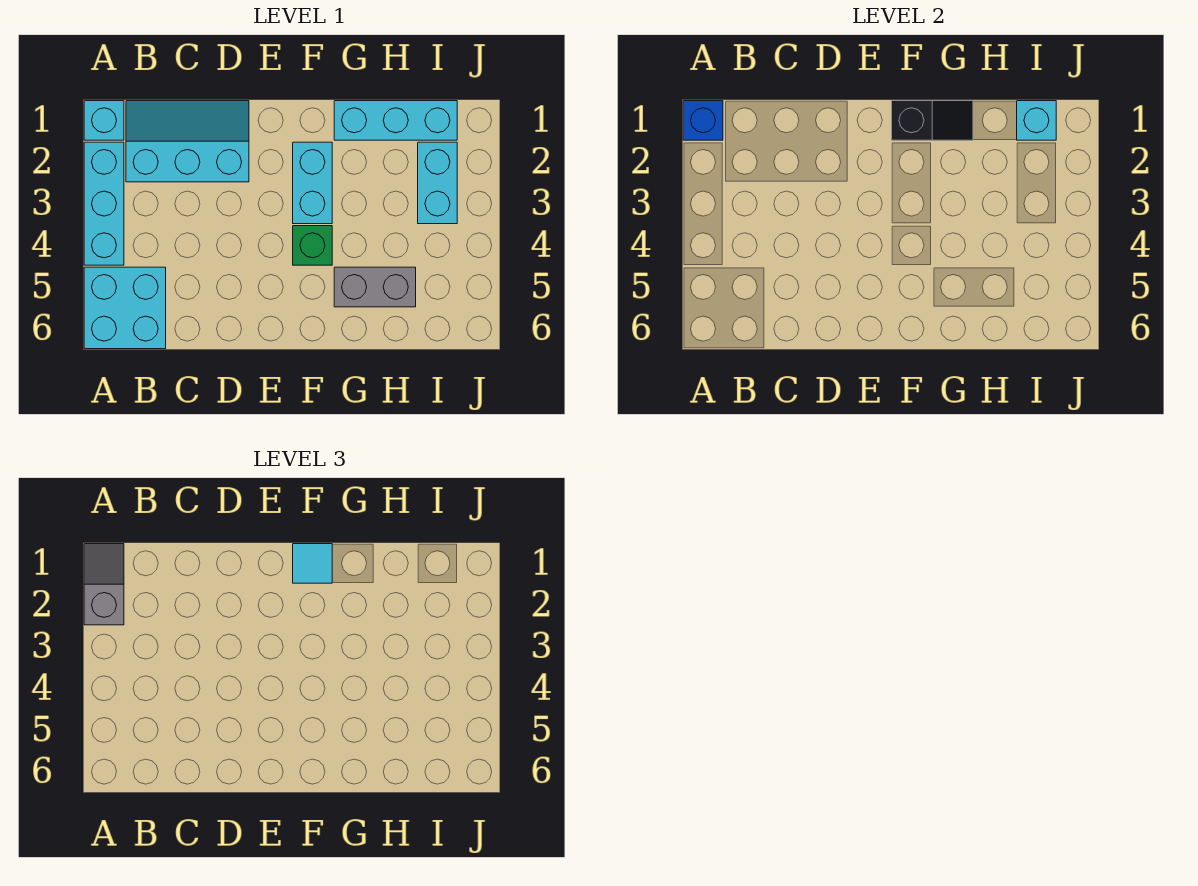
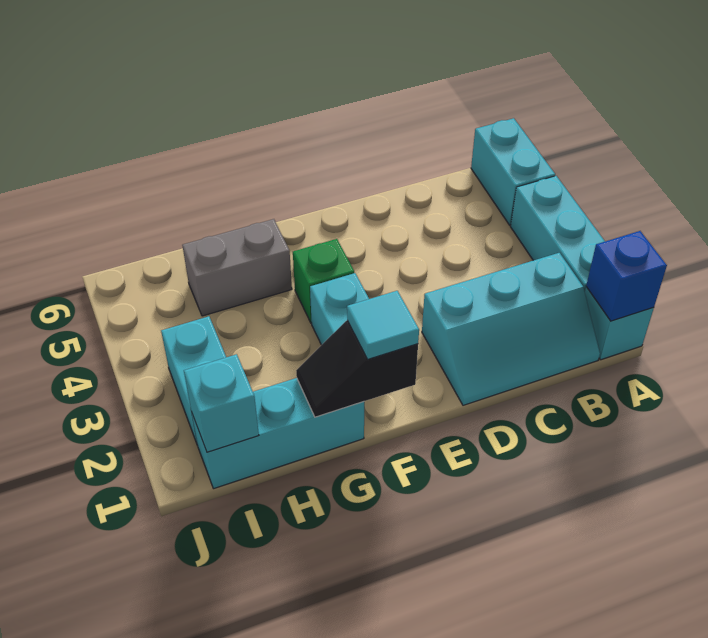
grey slope A1:A2 level 3 top 2 -> none
cyan brick A5:B6 level 1 -> cyan brick A5:A6 level 1

